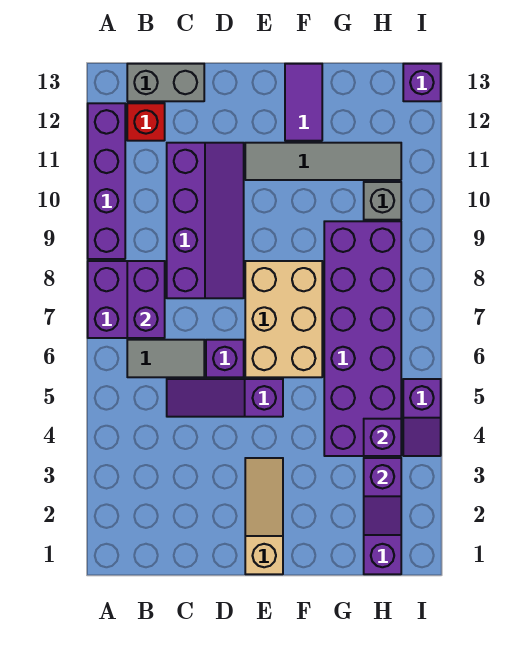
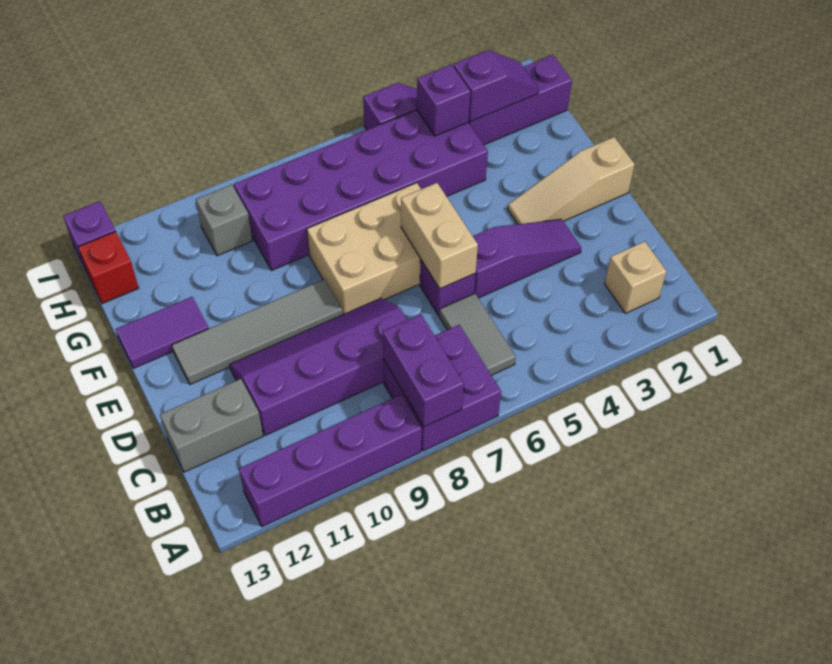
none -> tan brick B2 level 1
purple brick B7:B8 level 2 -> purple brick A8:B8 level 2
red brick B12 level 1 -> red brick H13 level 1
grey brick B13:C13 level 1 -> grey brick C12:C13 level 1
purple slope C5:E5 level 1 top E -> purple slope D3:D5 level 1 top 5
none -> tan brick D6:E6 level 2
grey tile E11:H11 level 1 -> grey tile E9:E12 level 1

